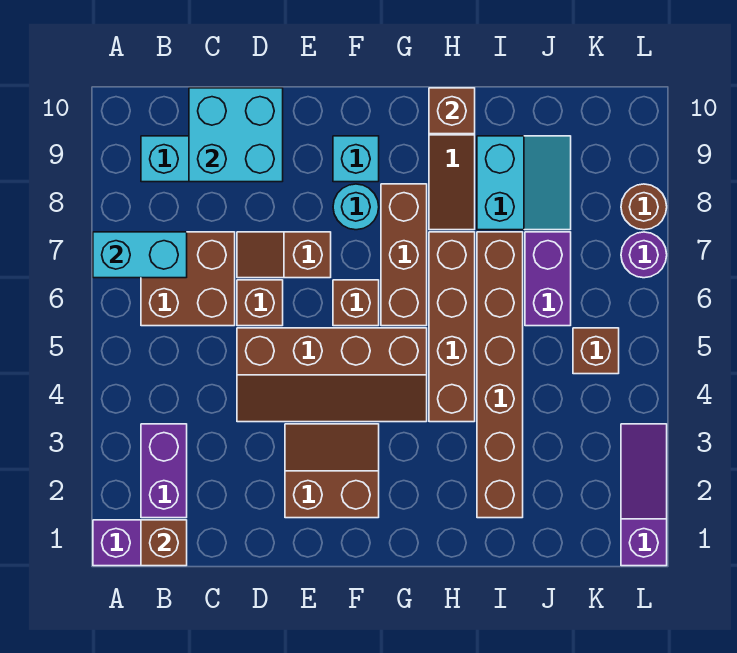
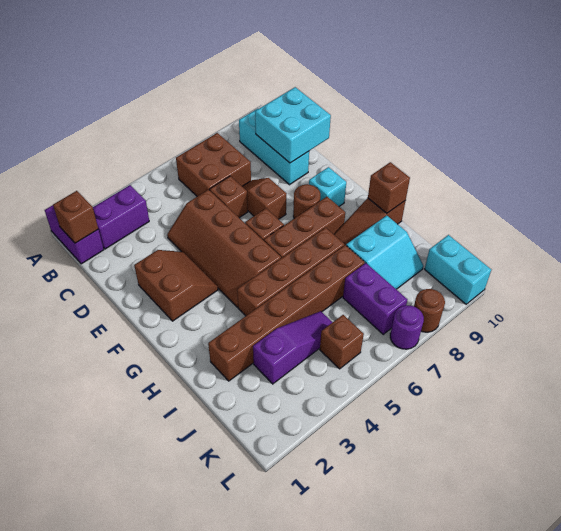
cyan brick A7:B7 level 2 -> cyan brick K10:L10 level 1
cyan round brick F8 level 1 -> brown round brick F8 level 1
purple brick J6:J7 level 1 -> purple brick J7:K7 level 1
purple slope L1:L3 level 1 top 1 -> purple slope J3:J5 level 1 top 3

